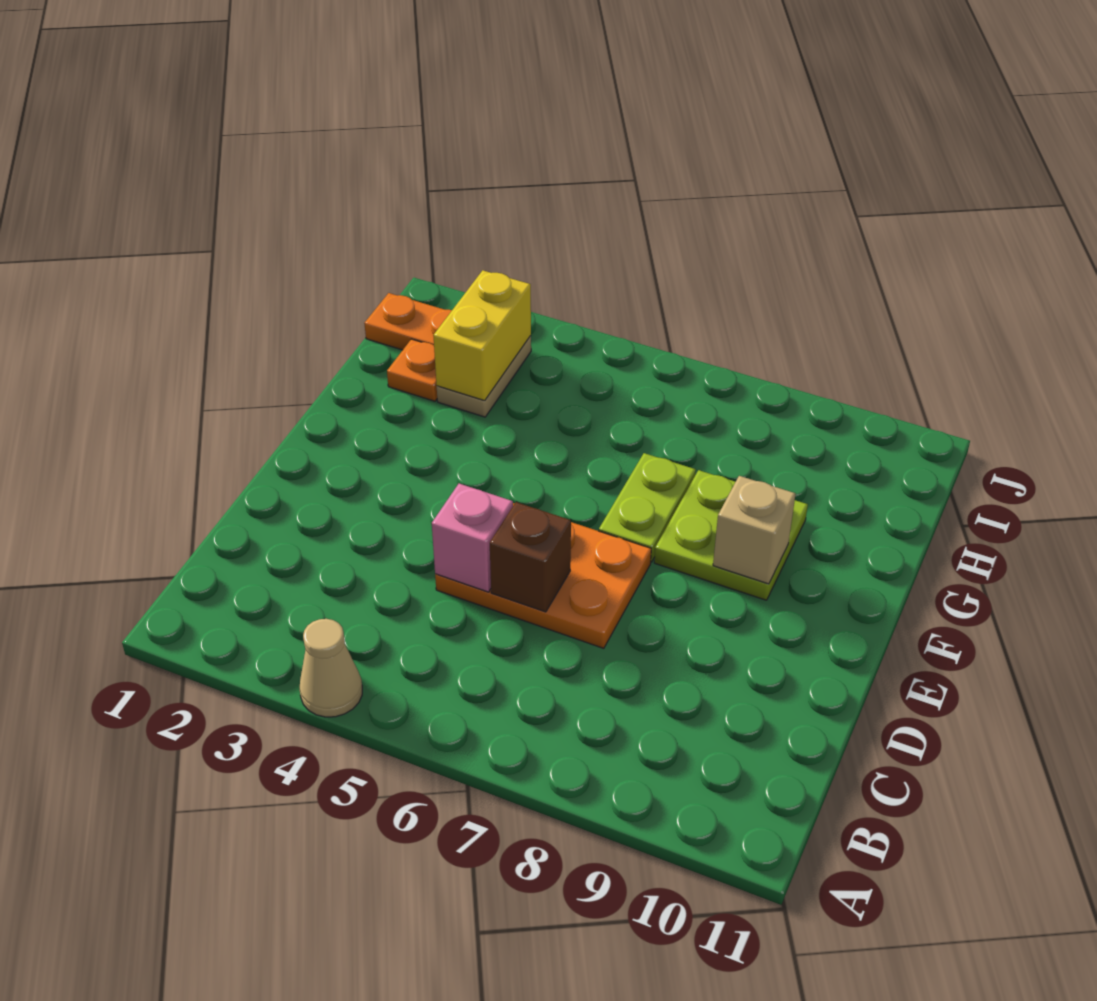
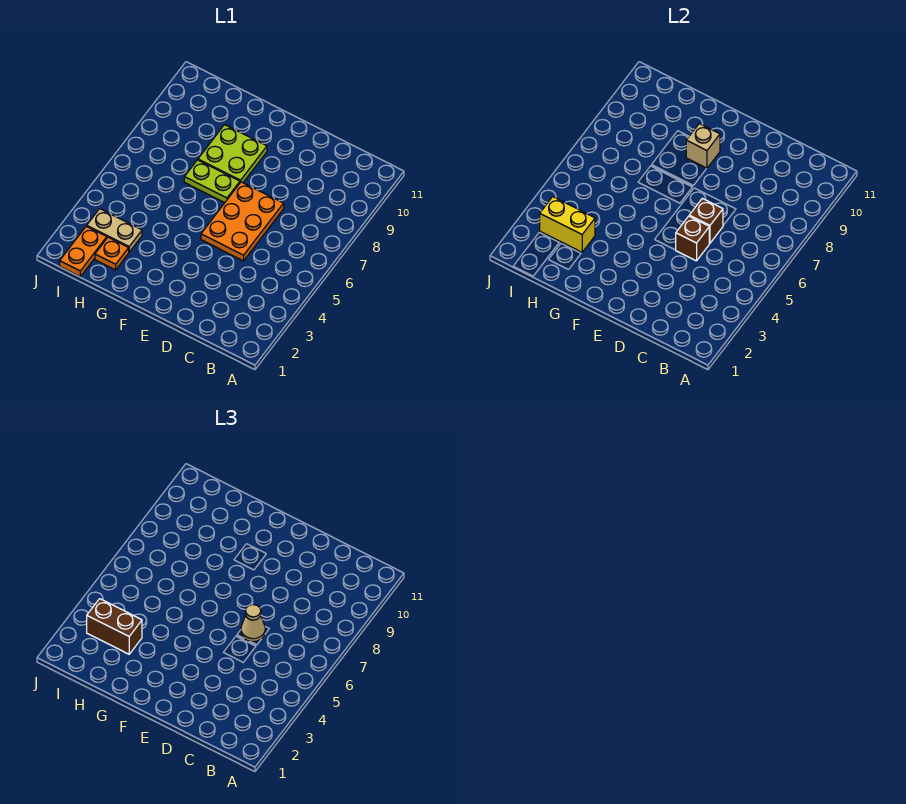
tan cone A4 level 1 -> tan cone D6 level 3
pink brick D5 level 2 -> brown brick D5 level 2
none -> brown brick H3:I3 level 3

